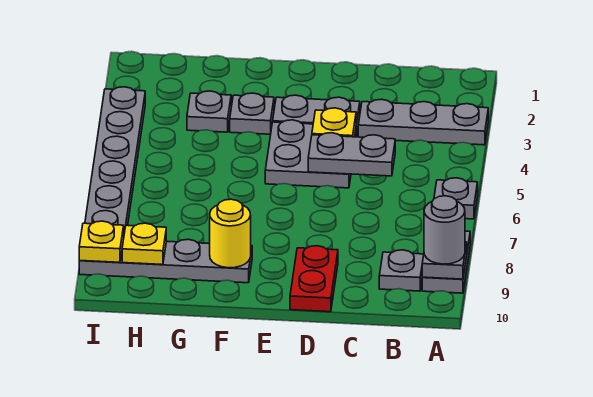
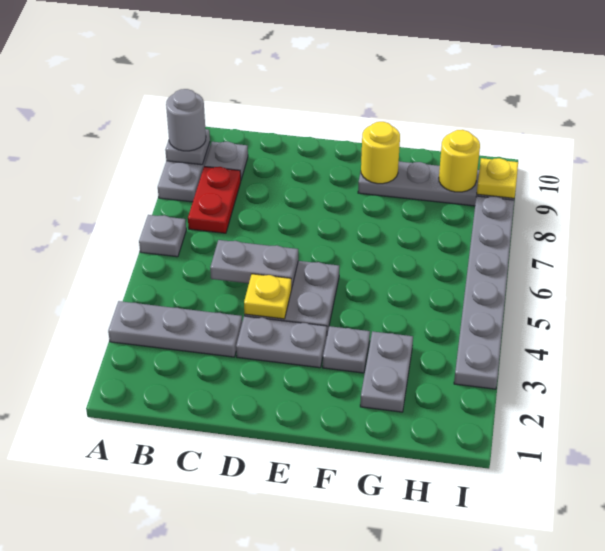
red plate D9:D10 level 1 -> red plate B7:B8 level 1
grey plate G3 level 1 -> grey plate G2:G3 level 1
yellow plate H9 level 2 -> yellow round brick H9 level 2

